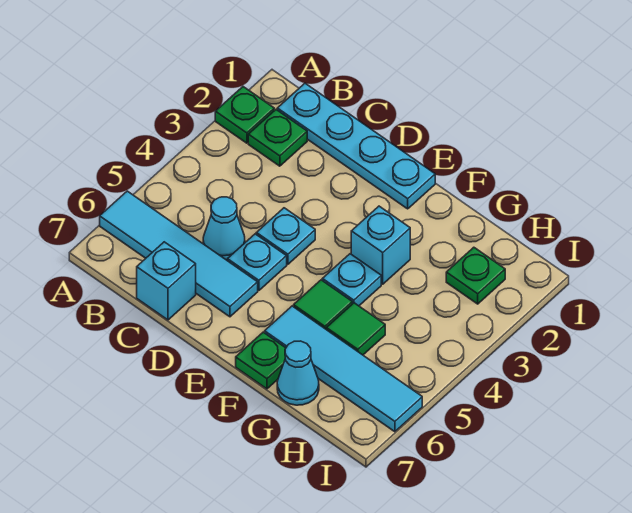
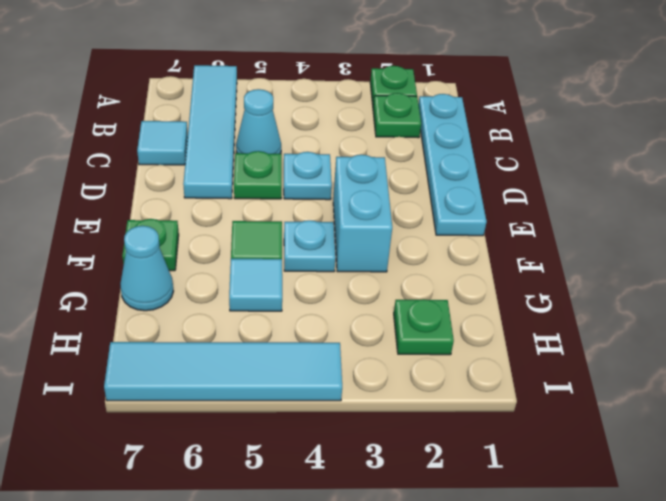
cyan brick C7 level 1 -> cyan tile C7 level 1
cyan plate D5 level 1 -> green plate D5 level 1
cyan brick F3 level 1 -> cyan brick E3:F3 level 1
cyan tile F6:I6 level 1 -> cyan tile I4:I7 level 1
green tile G5 level 1 -> cyan tile G5 level 1

